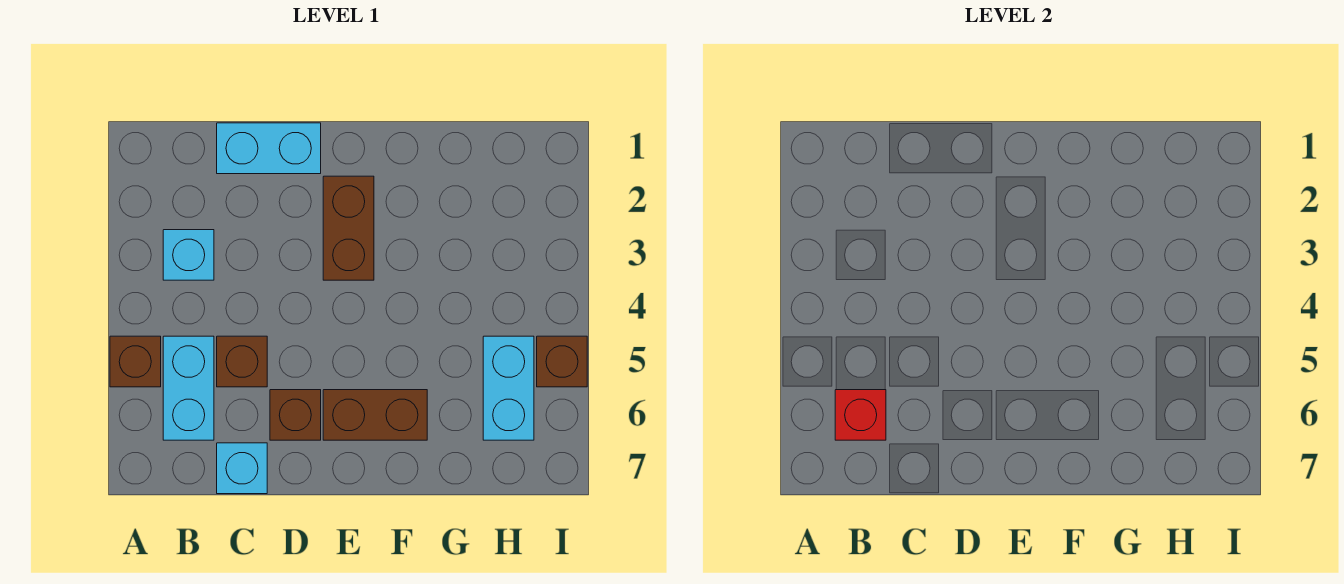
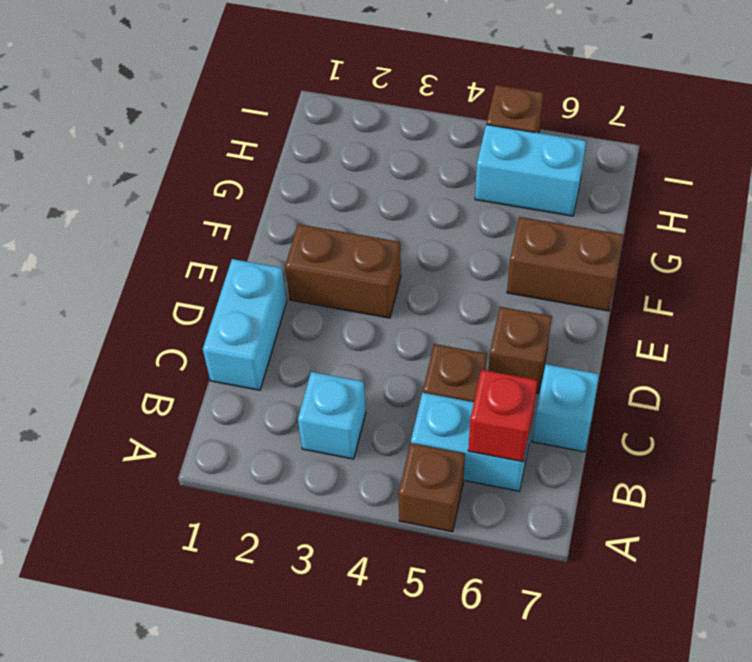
brown brick E6:F6 level 1 -> brown brick F6:F7 level 1

